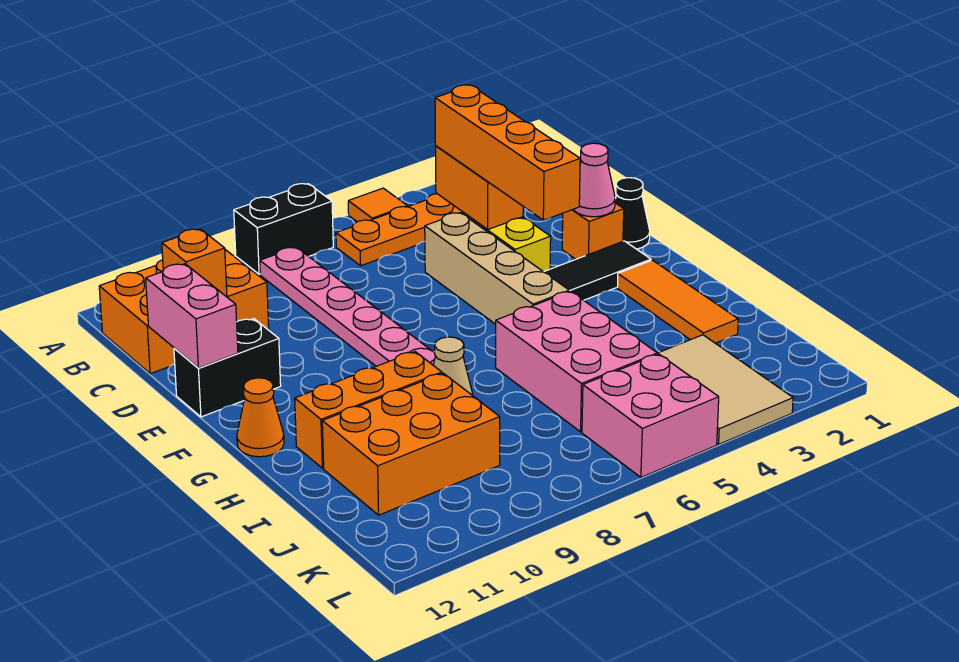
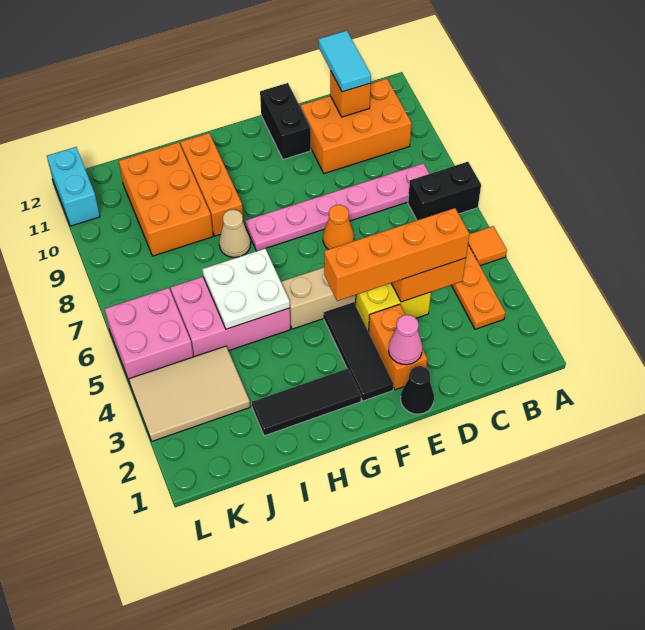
black brick A7:A8 level 1 -> black brick A7:B7 level 1
orange brick B10:C12 level 1 -> orange brick B10:D11 level 1
none -> cyan tile C11:C12 level 3
pink brick D12:E12 level 2 -> none
orange brick E2 level 1 -> orange brick E2:E3 level 1
orange tile G2:I2 level 1 -> black tile G2:I2 level 1
orange cone G12 level 1 -> orange cone E7 level 1
none -> white plate H5:I6 level 2
none -> cyan brick L11:L12 level 1

